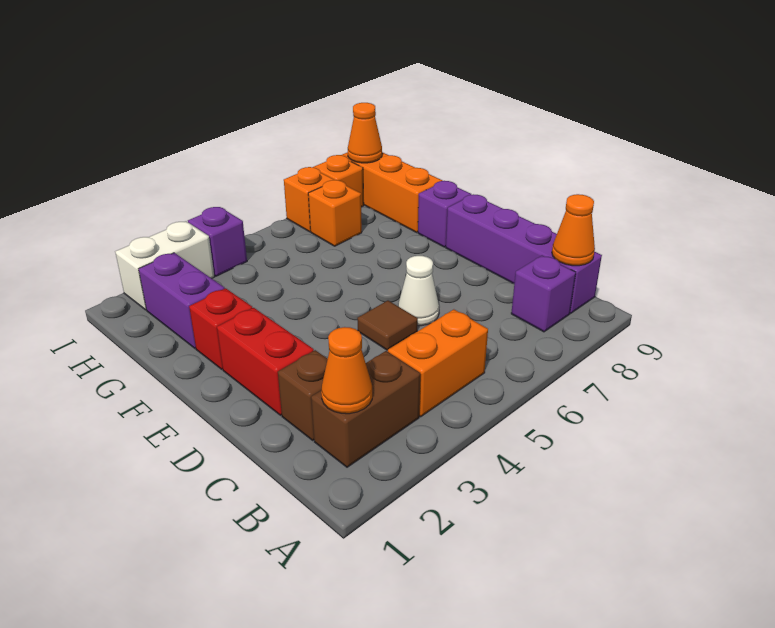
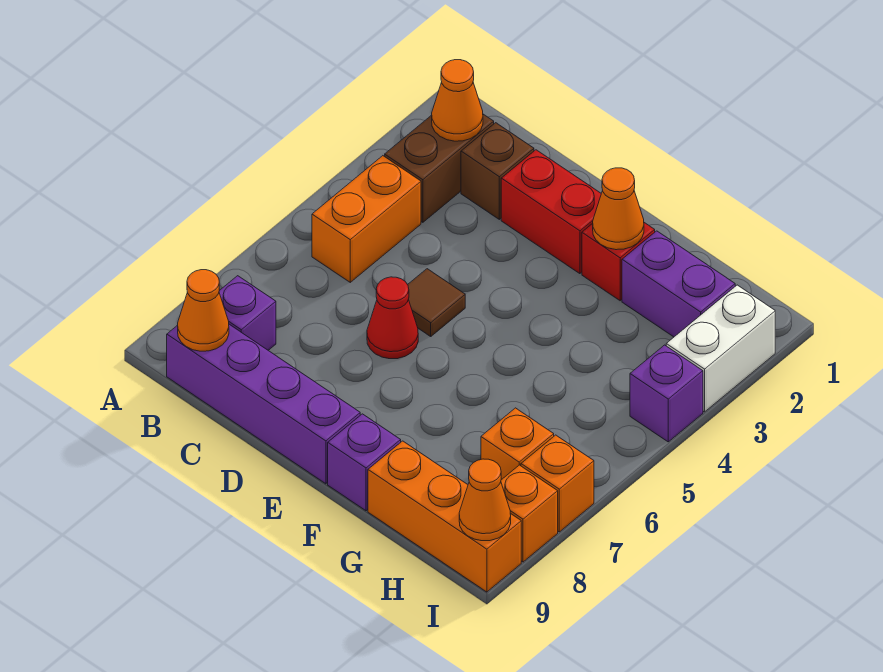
white cone D6 level 1 -> red cone D6 level 1
none -> orange cone F2 level 2

